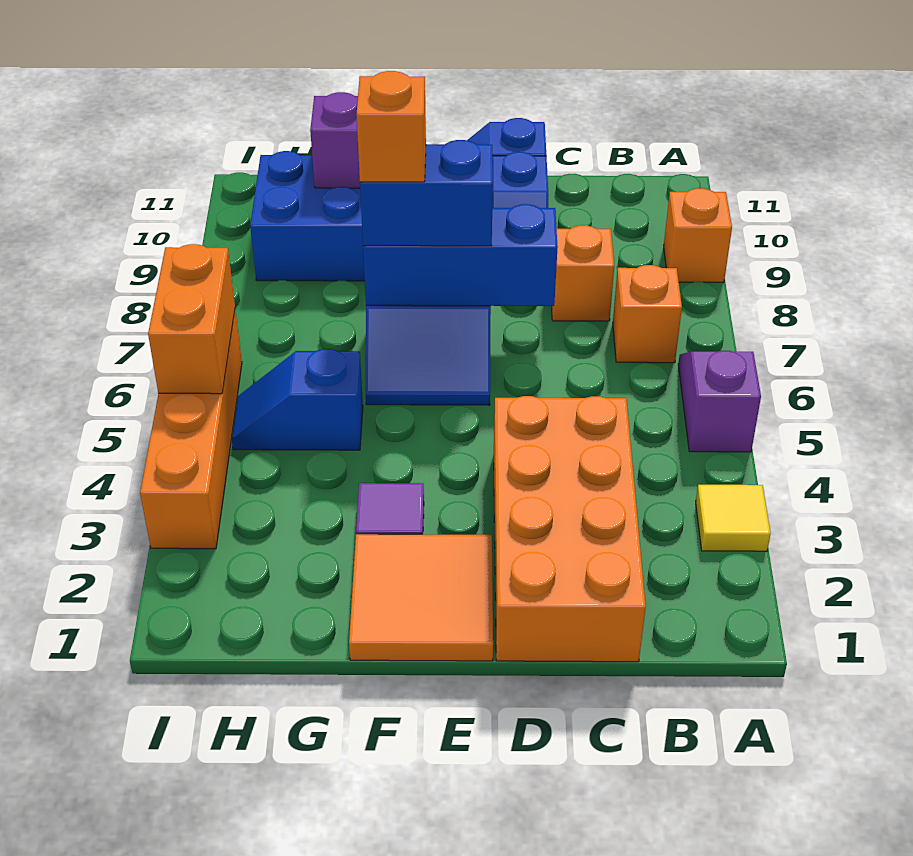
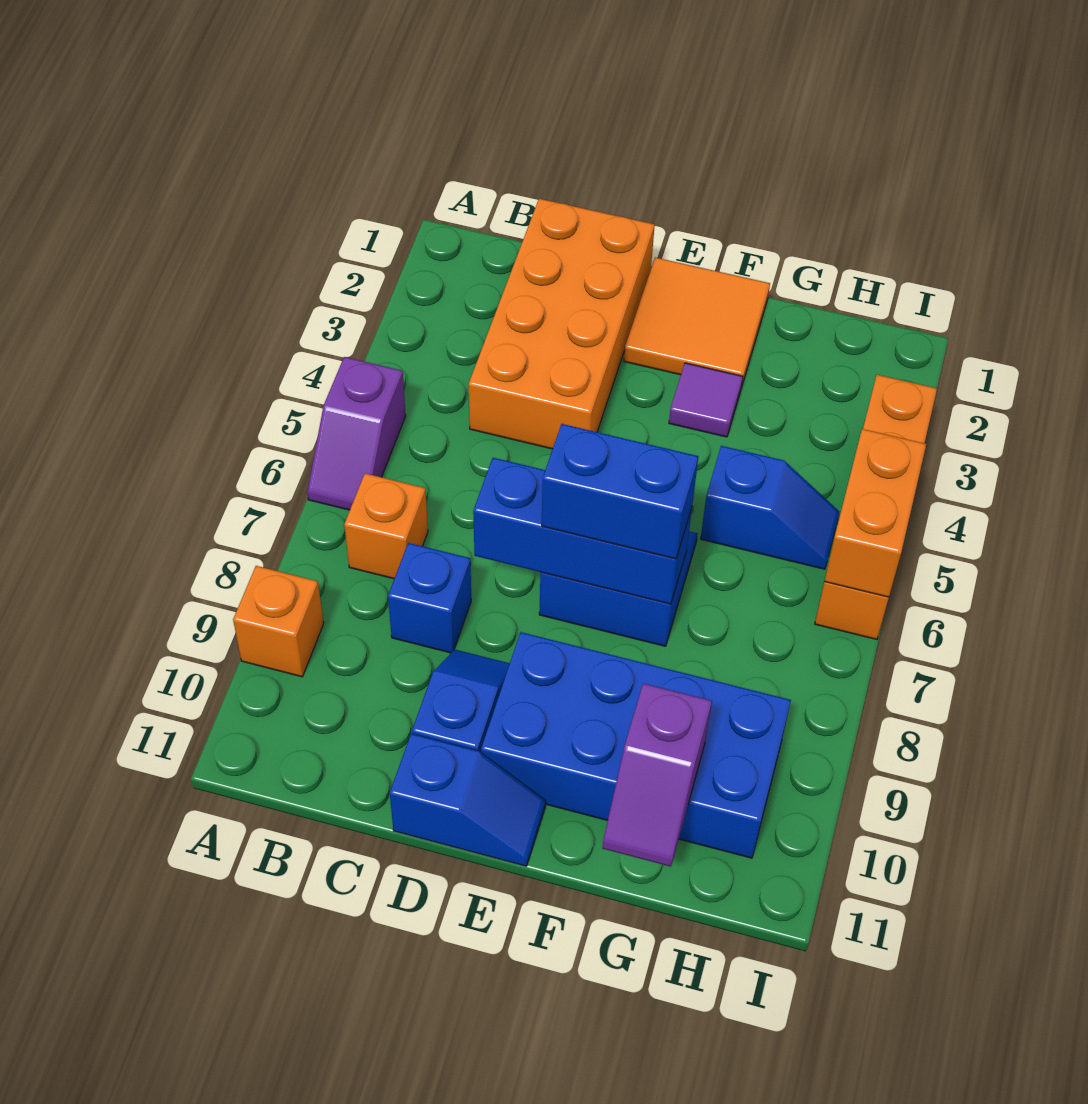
yellow tile A3 level 1 -> none
orange brick C8 level 1 -> blue brick C8 level 1
orange brick F7 level 4 -> none

